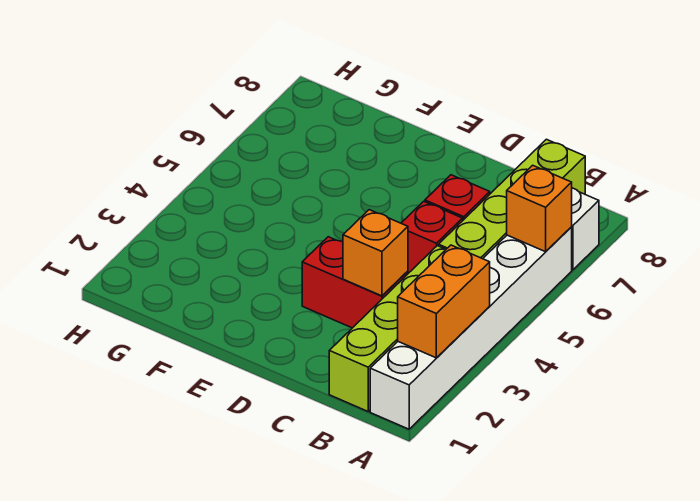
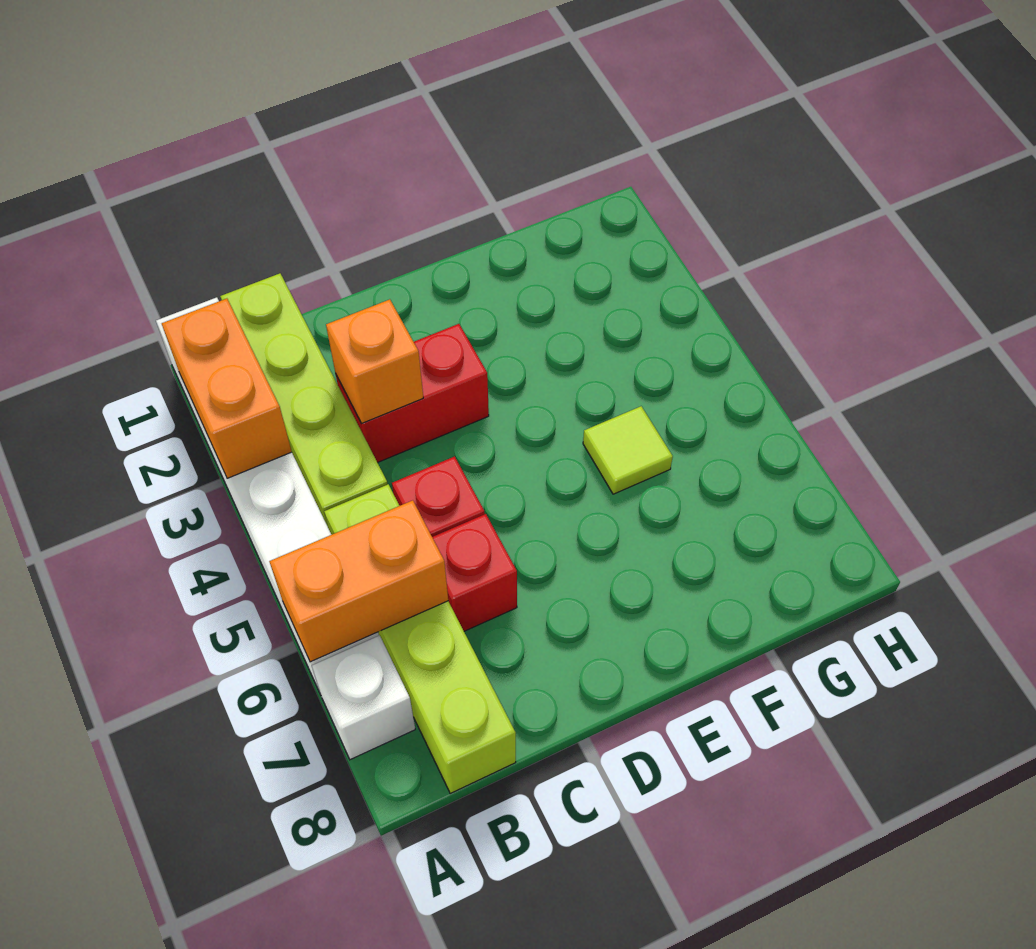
orange brick A6 level 2 -> orange brick A6:B6 level 2
none -> lime tile F5 level 1

